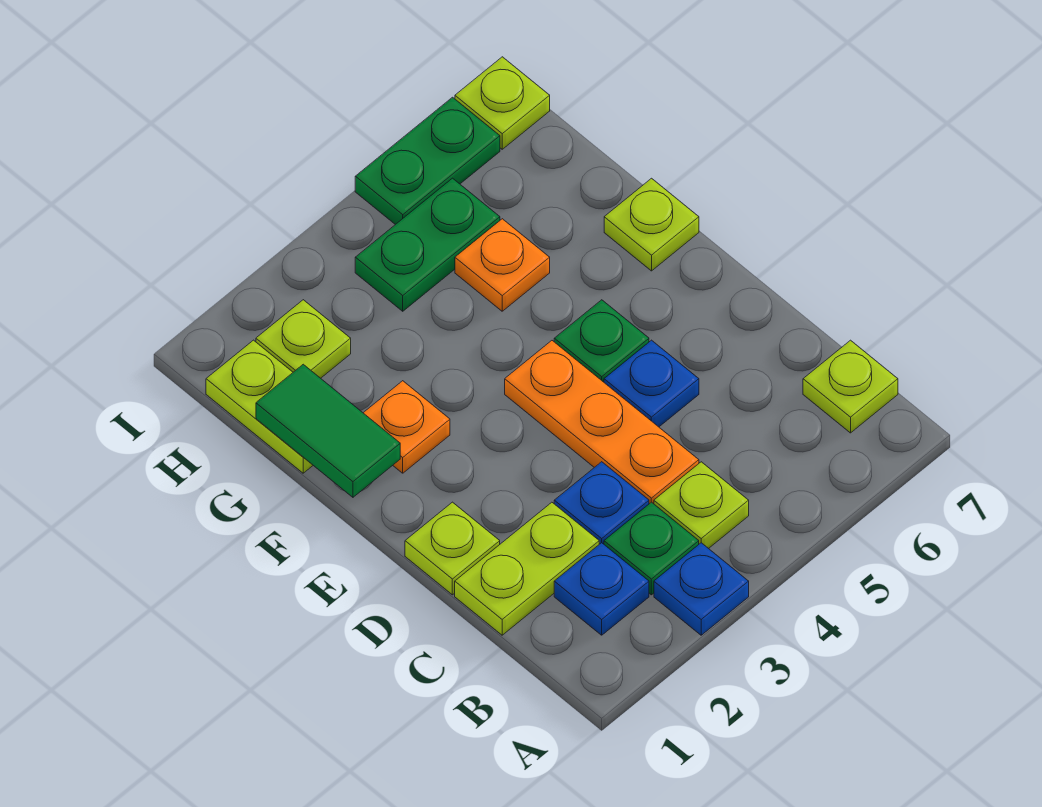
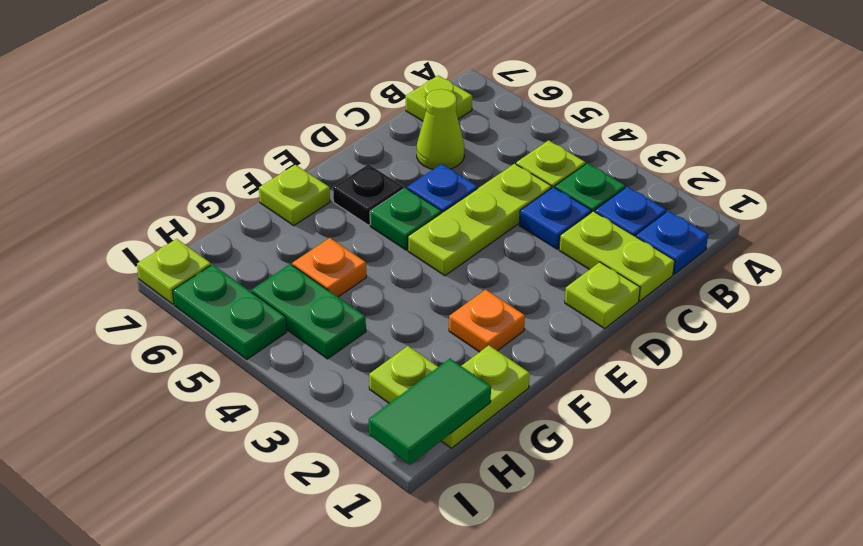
blue plate A3 level 1 -> blue plate B1 level 1
orange plate C4:E4 level 1 -> lime plate C4:E4 level 1
none -> lime cone C6 level 1
none -> black plate E6 level 1
green tile F1:G1 level 2 -> green tile H1:I1 level 2

